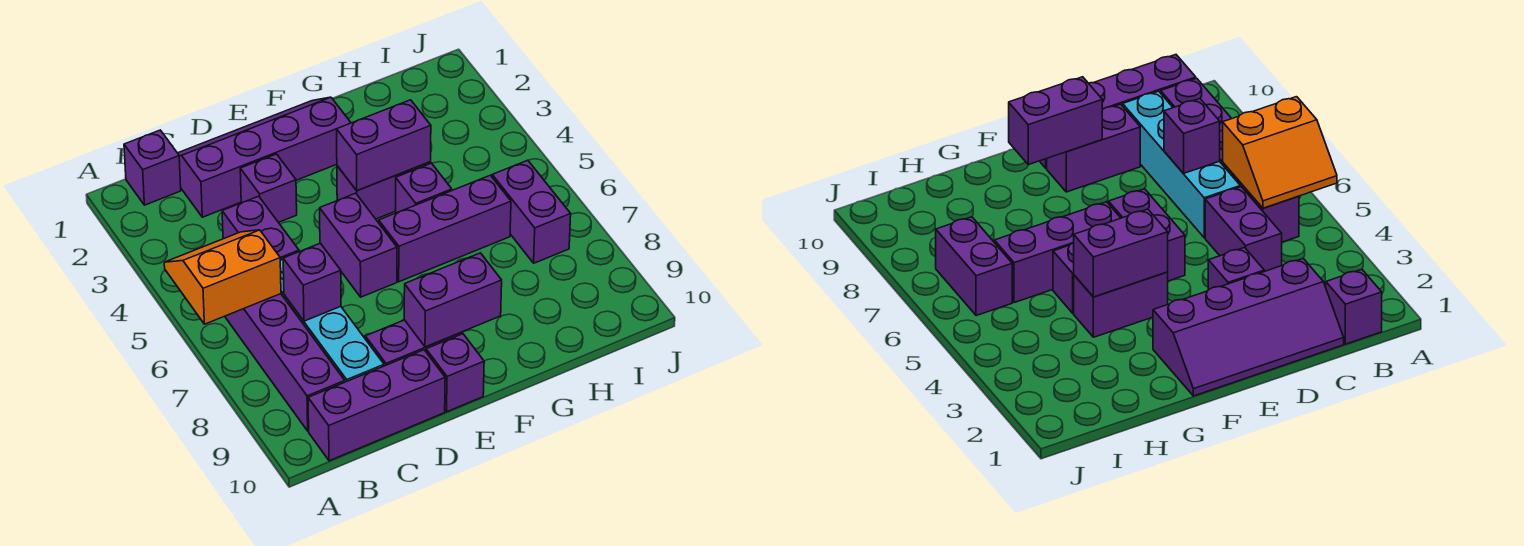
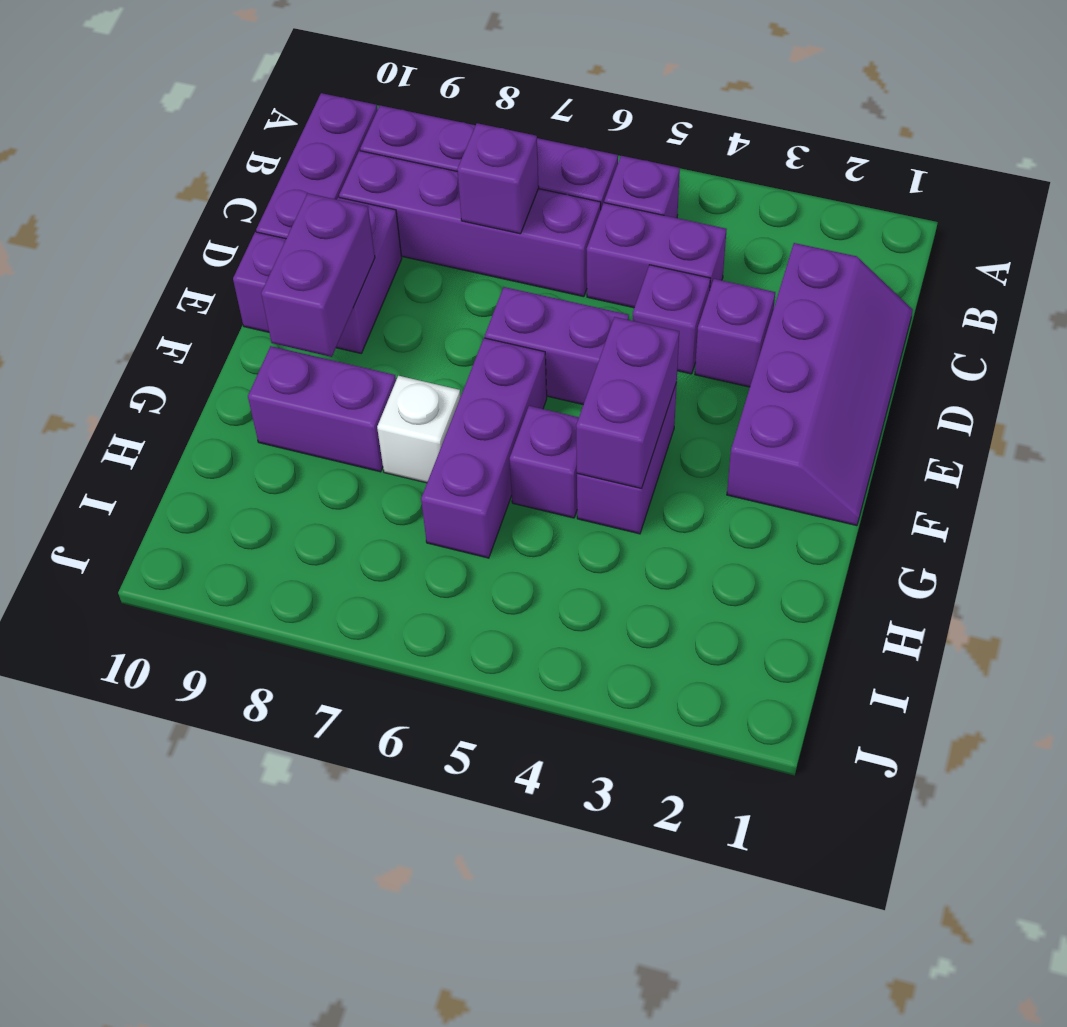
orange slope A5:B6 level 2 top 6 -> none
purple brick B1 level 1 -> purple brick D4 level 1
cyan brick C6:C9 level 1 -> purple brick C6:C9 level 1
none -> white brick G7 level 1
purple brick I6:I7 level 1 -> purple brick G8:G9 level 1

